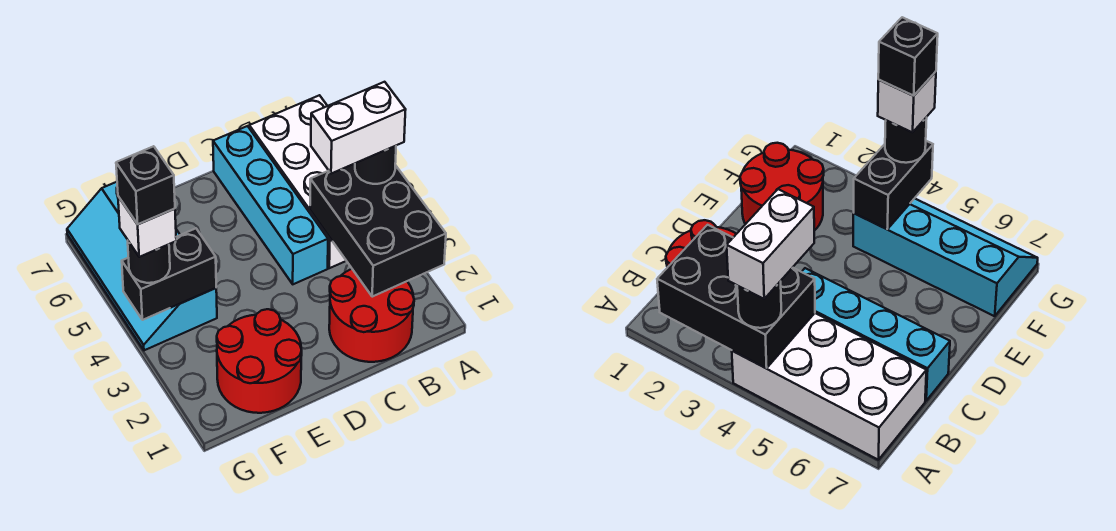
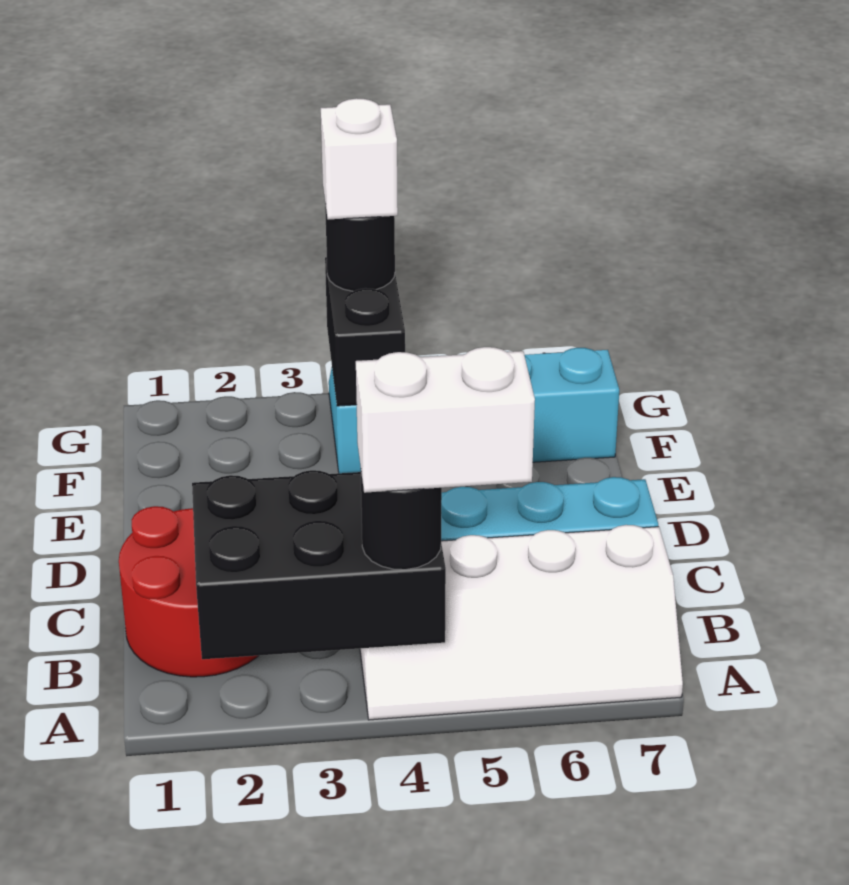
white brick A4:B7 level 1 -> white slope A4:B7 level 1 top B
white brick A4:B4 level 4 -> white brick A4:A5 level 4
red round brick E1:F2 level 1 -> none
black brick G4 level 5 -> none

